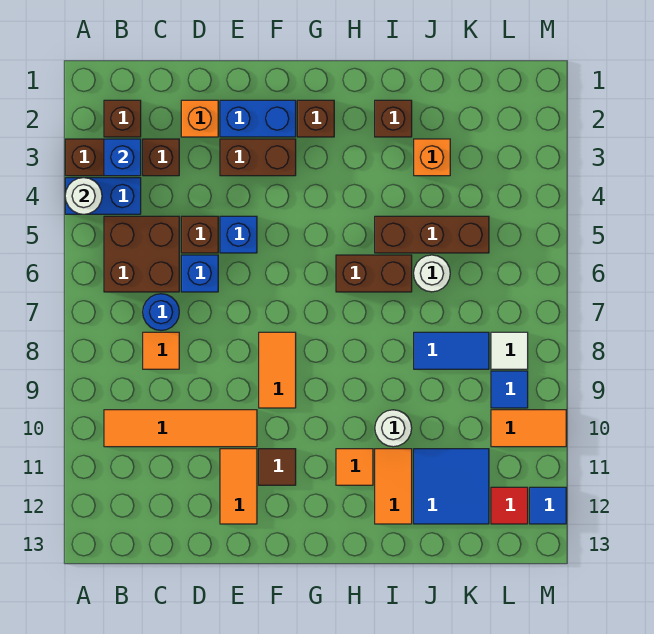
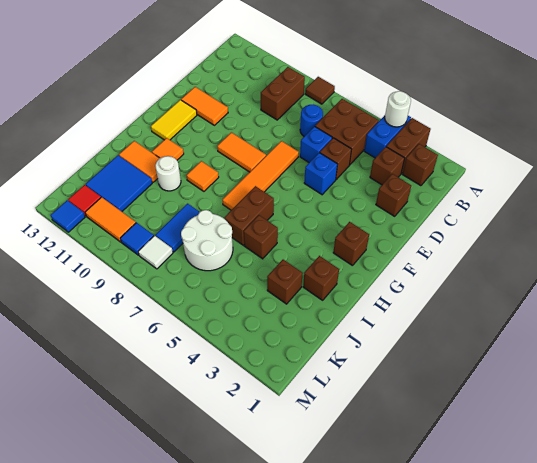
blue brick B3 level 2 -> none
orange tile B10:E10 level 1 -> orange tile E7:H7 level 1
orange tile C8 level 1 -> orange tile H9 level 1
orange brick D2 level 1 -> brown brick D2 level 1
blue brick E2:F2 level 1 -> none
brown brick E3:F3 level 1 -> brown brick B9:C9 level 1
brown tile F11 level 1 -> brown tile A8 level 1
none -> yellow tile F12:G12 level 1
brown brick I5:K5 level 1 -> brown brick I5 level 1
orange brick J3 level 1 -> brown brick J3 level 1
white round brick J6 level 1 -> white round brick J6:K7 level 1
orange tile L10:M10 level 1 -> orange tile L10:L11 level 1

